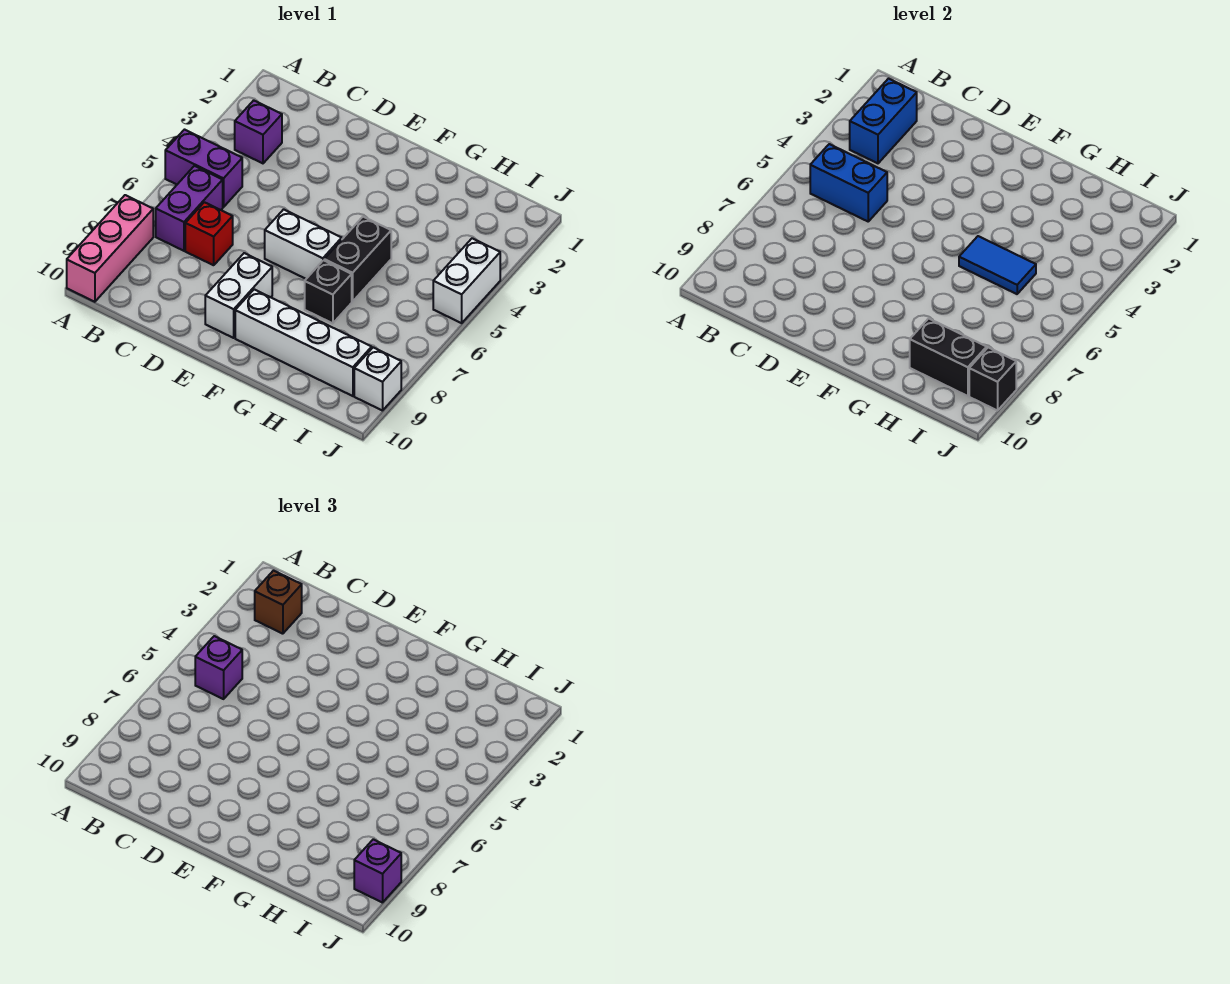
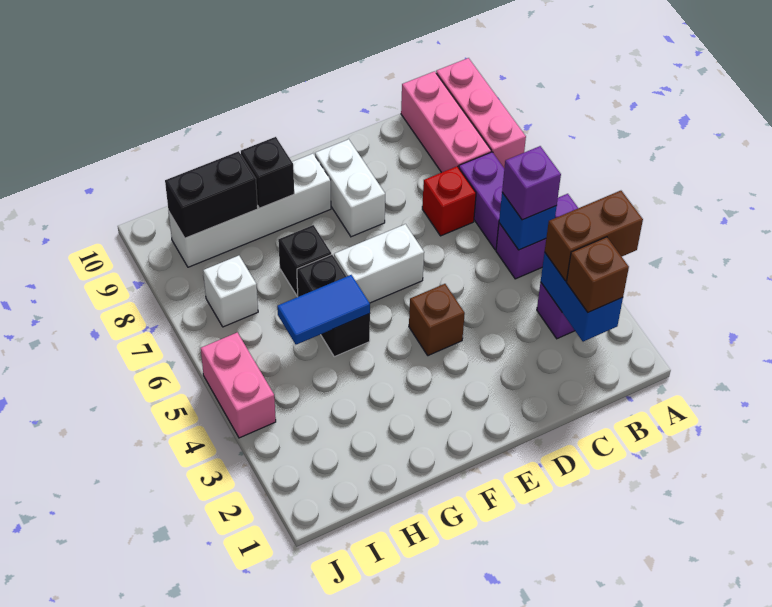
none -> brown brick A3:B3 level 3
blue brick B5:C5 level 2 -> blue brick B5 level 2
none -> pink brick B8:B10 level 1
none -> brown brick E4 level 1
white brick J4:J5 level 1 -> pink brick J4:J5 level 1
white brick J9 level 1 -> white brick I7 level 1
black brick J9 level 2 -> black brick G9 level 2
purple brick J9 level 3 -> none

